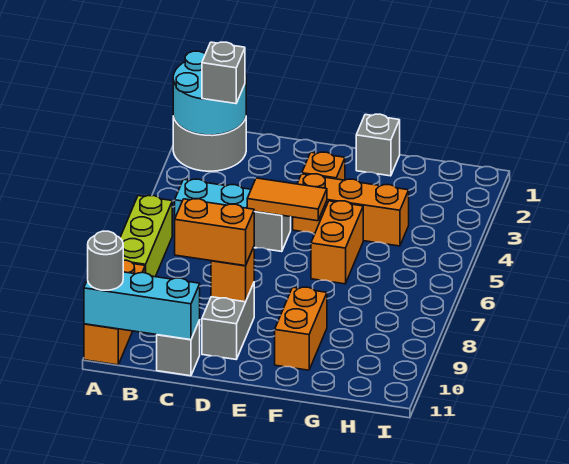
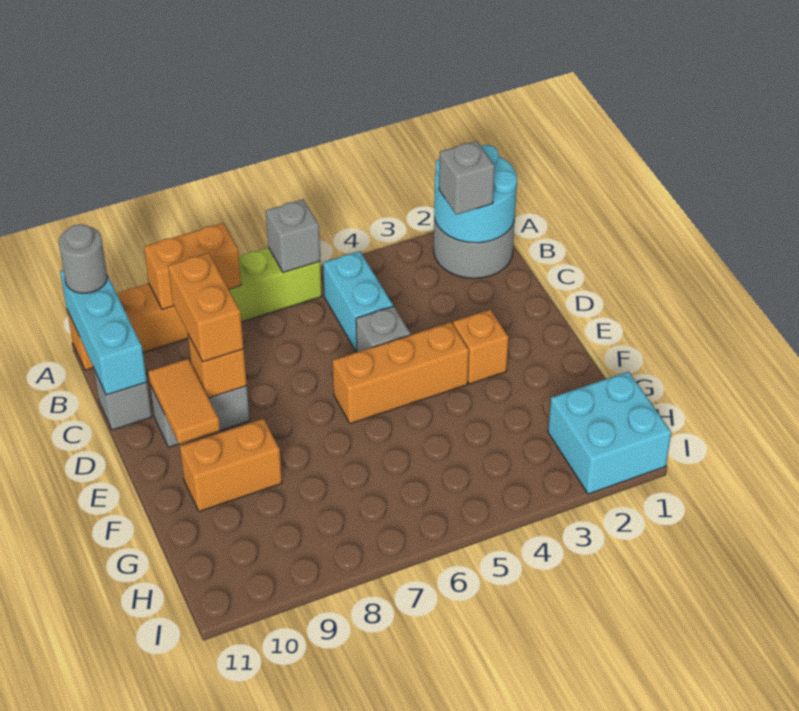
orange tile D5:E5 level 2 -> orange tile D10:E10 level 2
orange brick E4:G4 level 1 -> orange brick E4:E6 level 1
grey brick F1 level 1 -> grey brick A6 level 2
orange brick F5:F6 level 1 -> orange brick A8:A9 level 2
none -> cyan brick H1:I2 level 1

